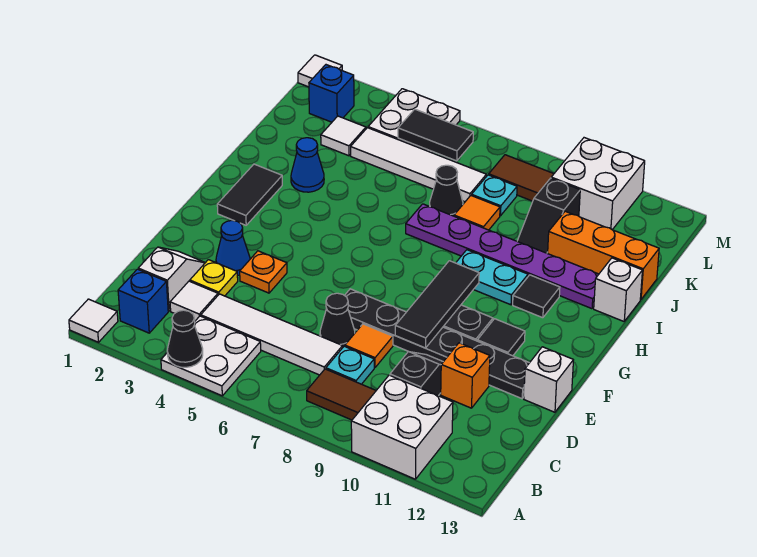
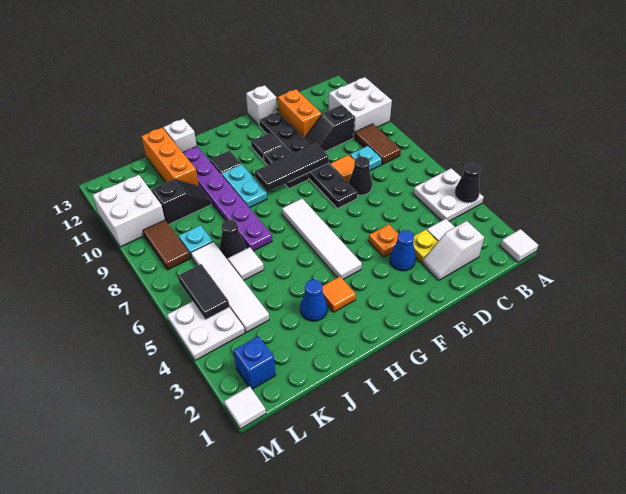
blue brick B2 level 1 -> none
white tile C4:C7 level 1 -> white tile G4:G7 level 1
orange brick D11 level 1 -> orange brick D11:D12 level 1
black tile G2:H2 level 1 -> none
orange tile J8 level 1 -> orange tile H3 level 1
white tile K3 level 1 -> white tile J6 level 1

